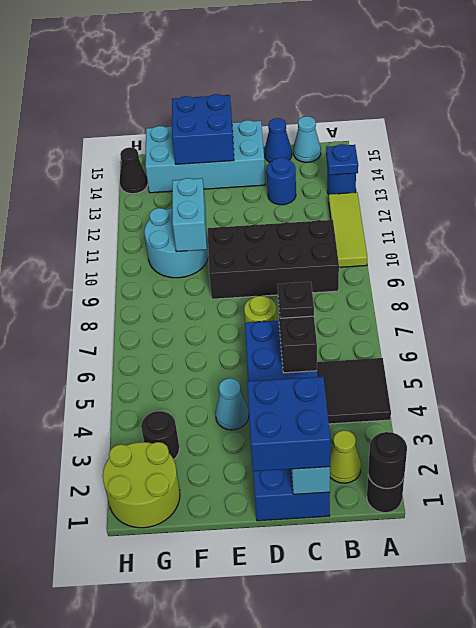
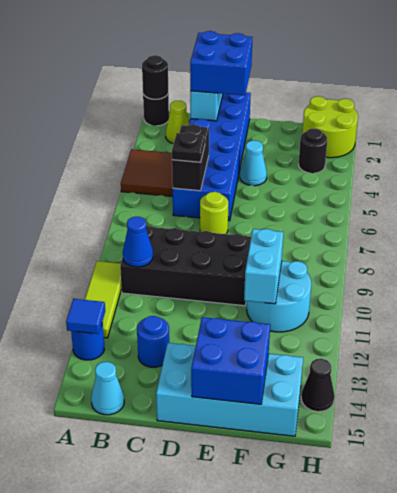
black tile A4:B5 level 1 -> brown tile A4:B5 level 1
blue plate A13 level 2 -> blue tile A13 level 2
blue cone C15 level 1 -> blue cone B10 level 2

